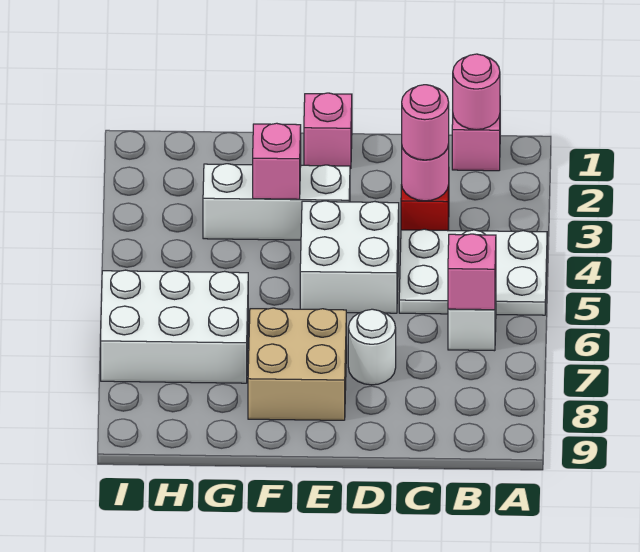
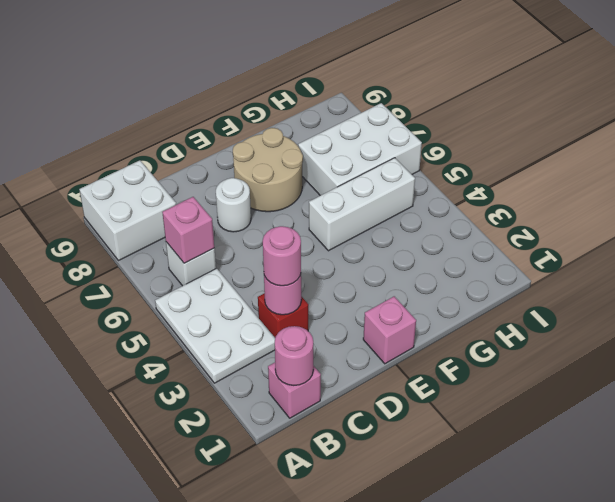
white plate A4:C5 level 1 -> white plate A3:B5 level 1
white brick D4:E5 level 1 -> white brick A8:B9 level 1
white brick E3:G3 level 1 -> white brick F5:H5 level 1
tan brick E7:F8 level 1 -> tan round brick E7:F8 level 1
pink brick F3 level 2 -> none

